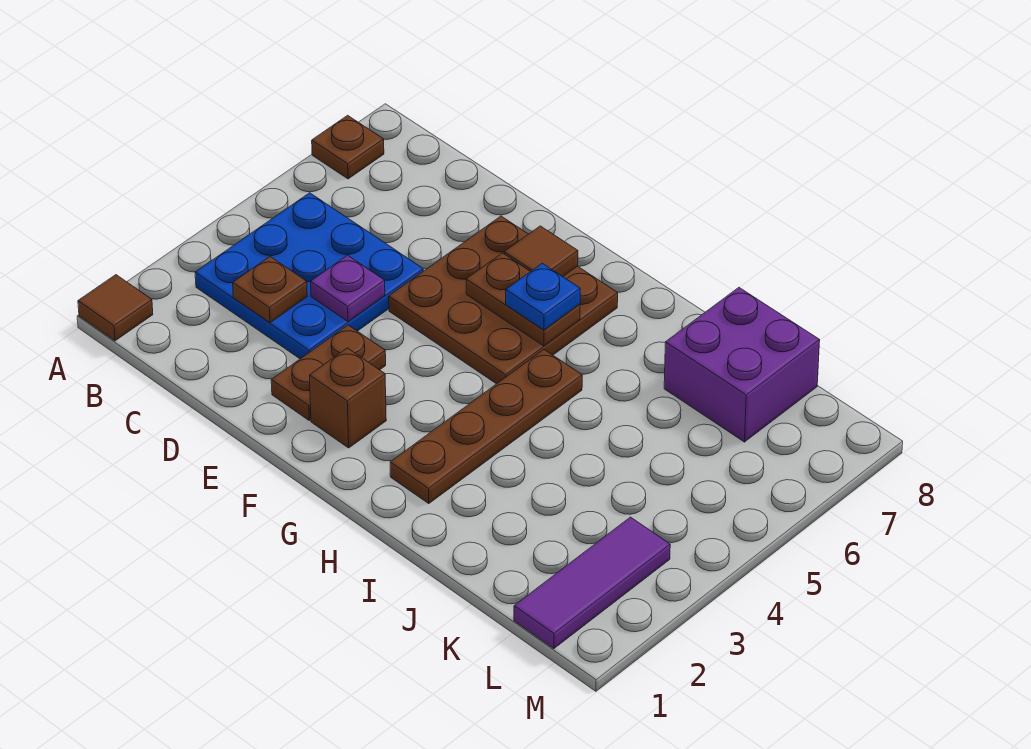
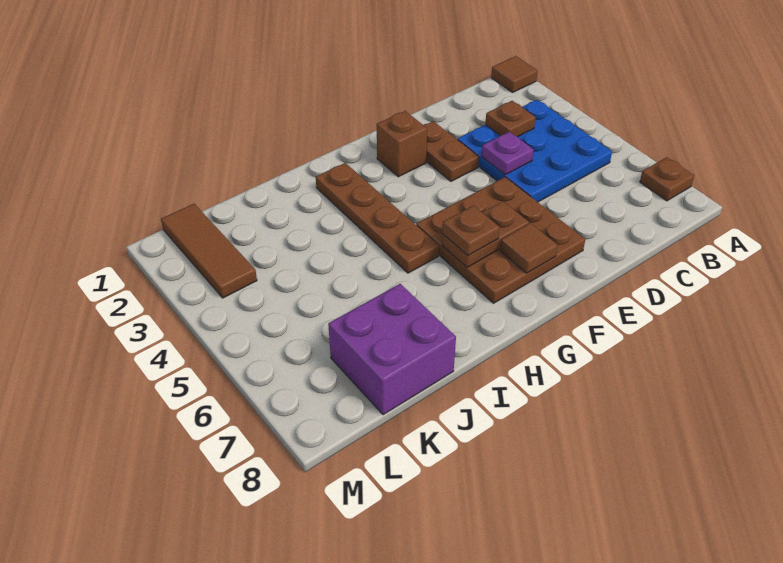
blue plate G6 level 3 -> brown plate G6 level 3
purple tile L1:L3 level 1 -> brown tile L1:L3 level 1

